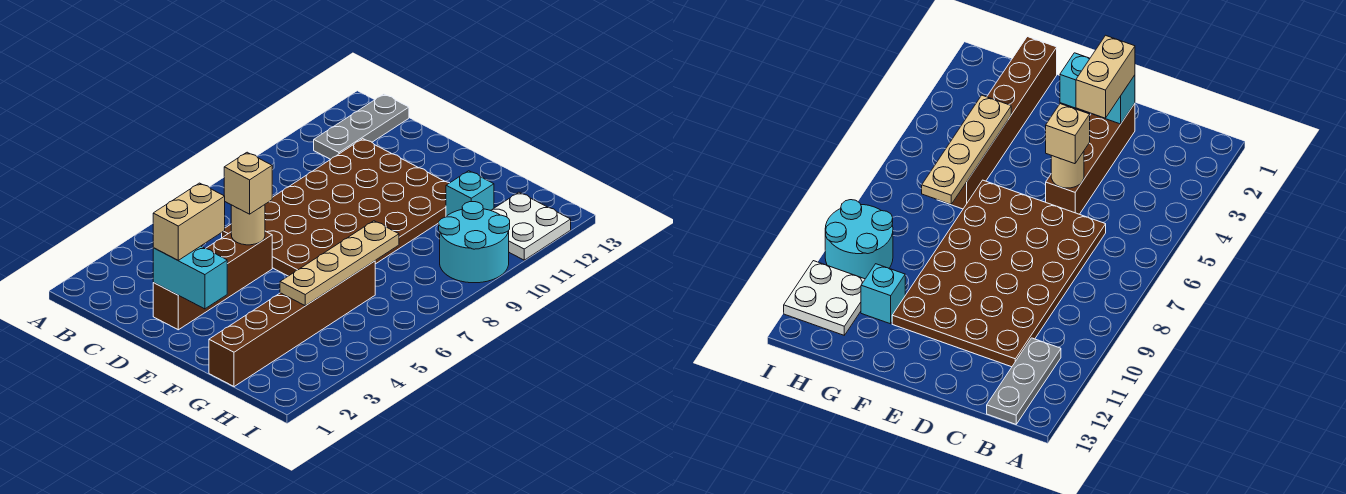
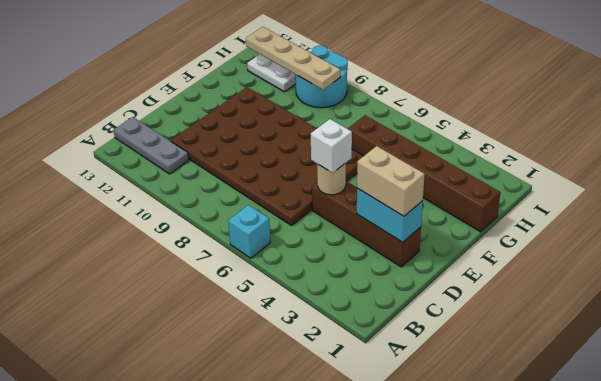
cyan brick D2:E2 level 2 -> cyan brick D2:D3 level 2
tan brick D5 level 3 -> white brick D5 level 3
tan plate G4:G7 level 2 -> tan plate H9:H12 level 2
cyan brick G11 level 1 -> cyan brick A6 level 1

